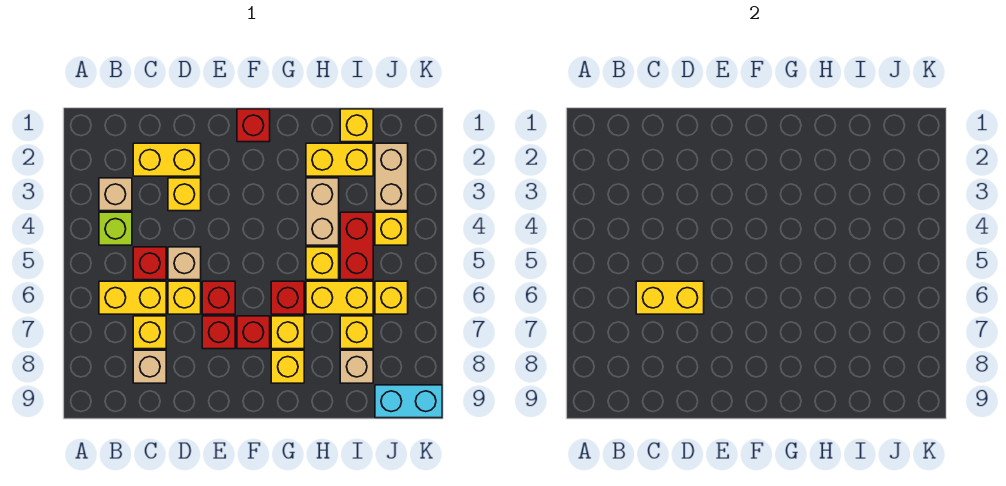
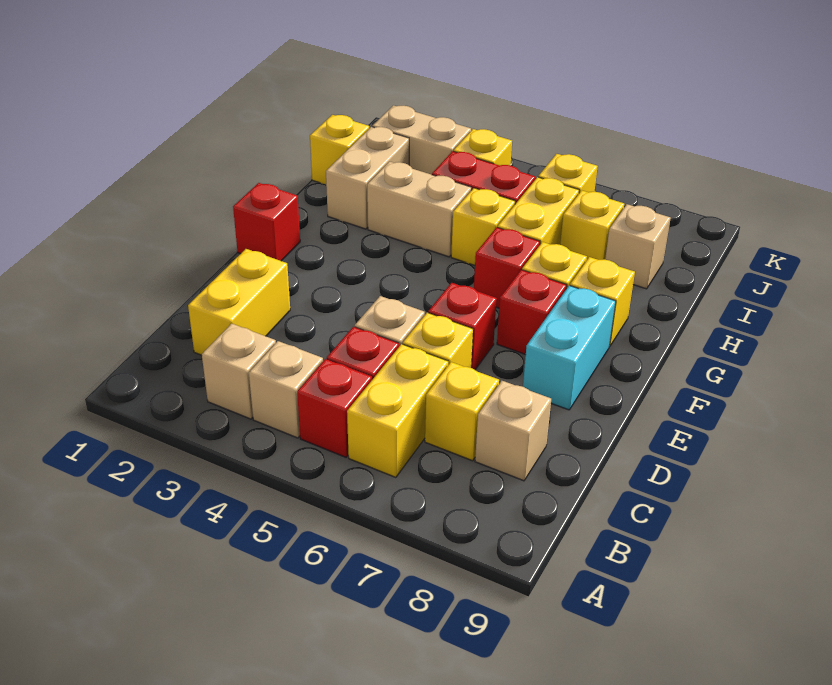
lime brick B4 level 1 -> tan brick B4 level 1
yellow brick C6:D6 level 2 -> none
yellow brick D3 level 1 -> none
red brick E7 level 1 -> red brick B5 level 1
yellow brick H2:I2 level 1 -> tan brick H2:I2 level 1
cyan brick J9:K9 level 1 -> cyan brick E8:F8 level 1

